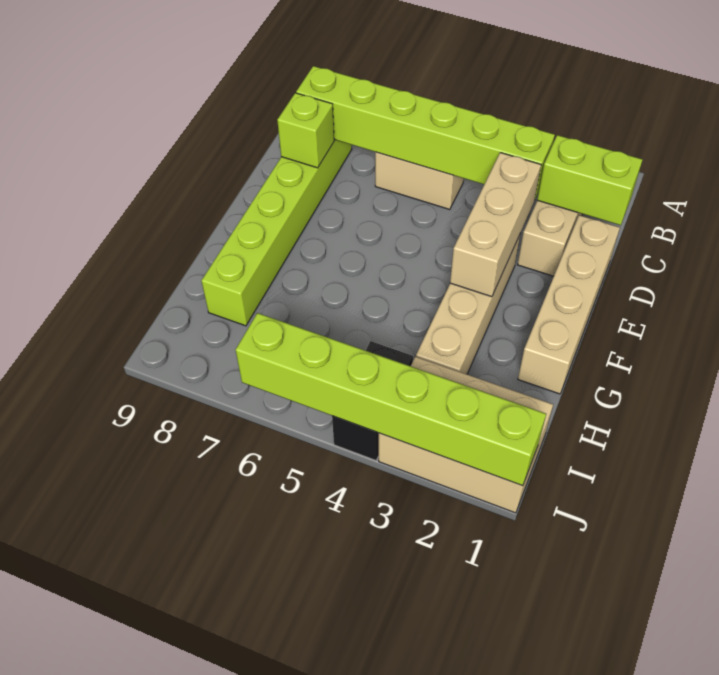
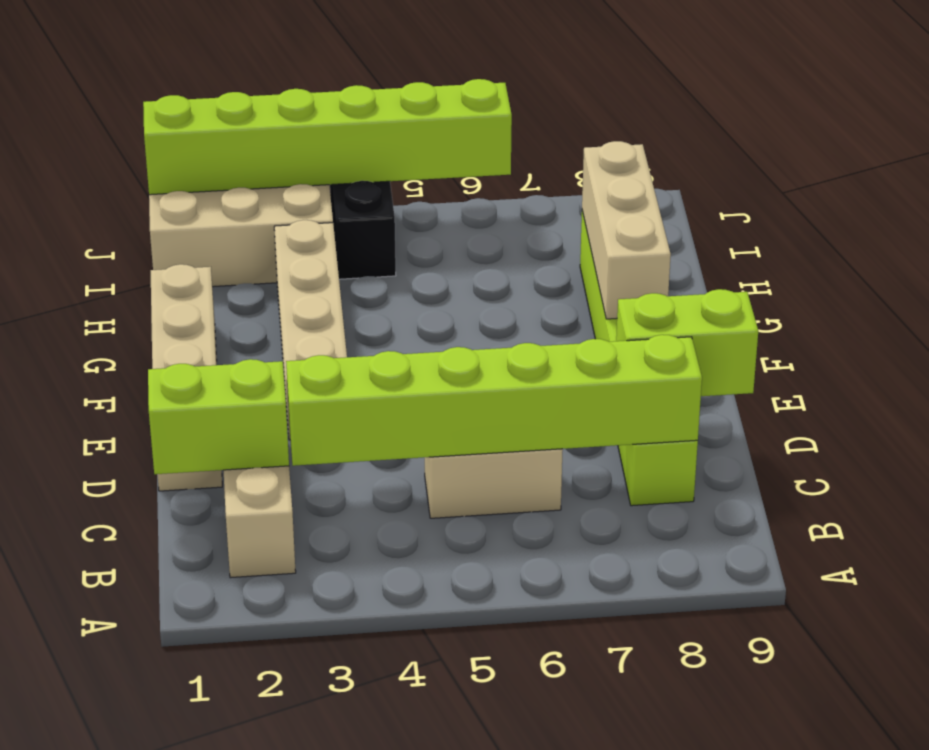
tan brick D3:F3 level 2 -> tan brick F8:H8 level 2
lime brick D8 level 2 -> lime brick D8:D9 level 2

